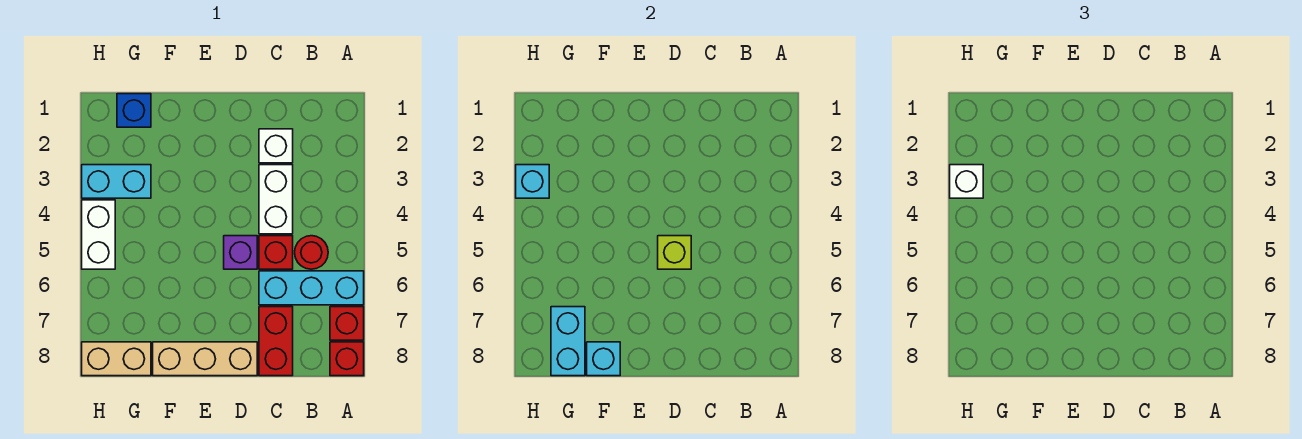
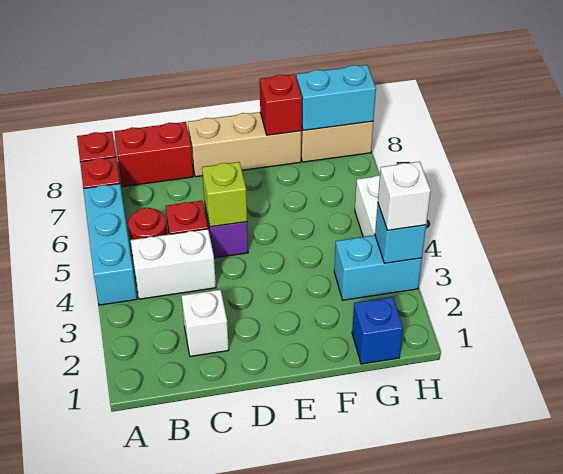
cyan brick A6:C6 level 1 -> cyan brick A4:A6 level 1
white brick C3:C4 level 1 -> white brick B4:C4 level 1
red brick C7:C8 level 1 -> red brick B8:C8 level 1
cyan brick F8 level 2 -> red brick F8 level 2
cyan brick G7:G8 level 2 -> cyan brick G8:H8 level 2

